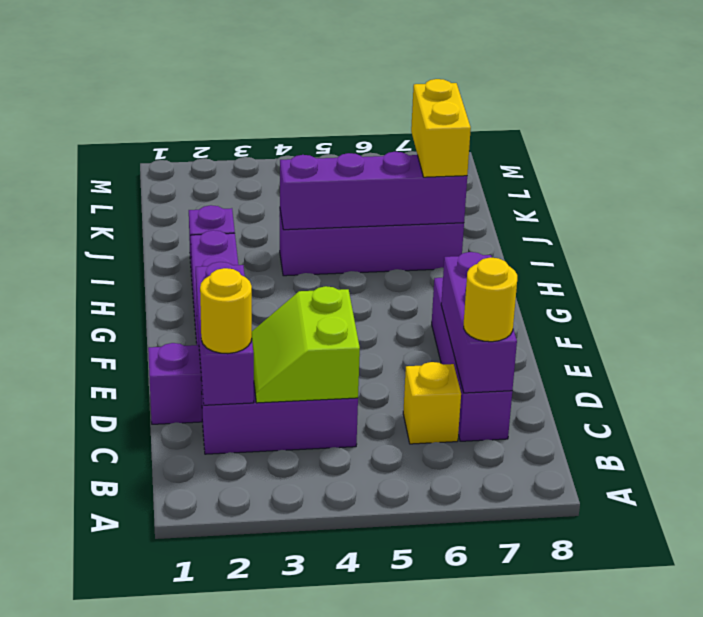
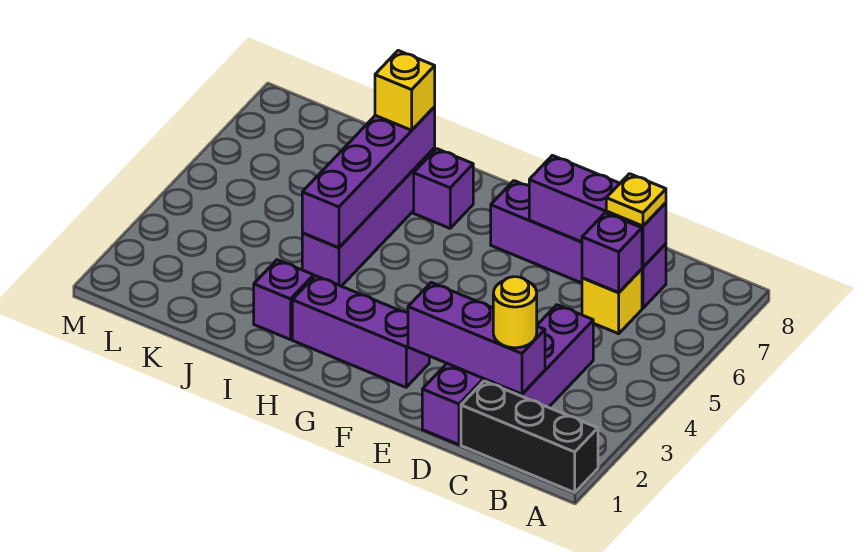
none -> black brick A1:C1 level 1
lime slope C3:D4 level 2 top 4 -> none
none -> purple brick C6 level 2
yellow round brick C7 level 3 -> yellow plate C7 level 3
none -> purple brick H7 level 1
yellow brick I7:J7 level 3 -> yellow brick I7 level 3

